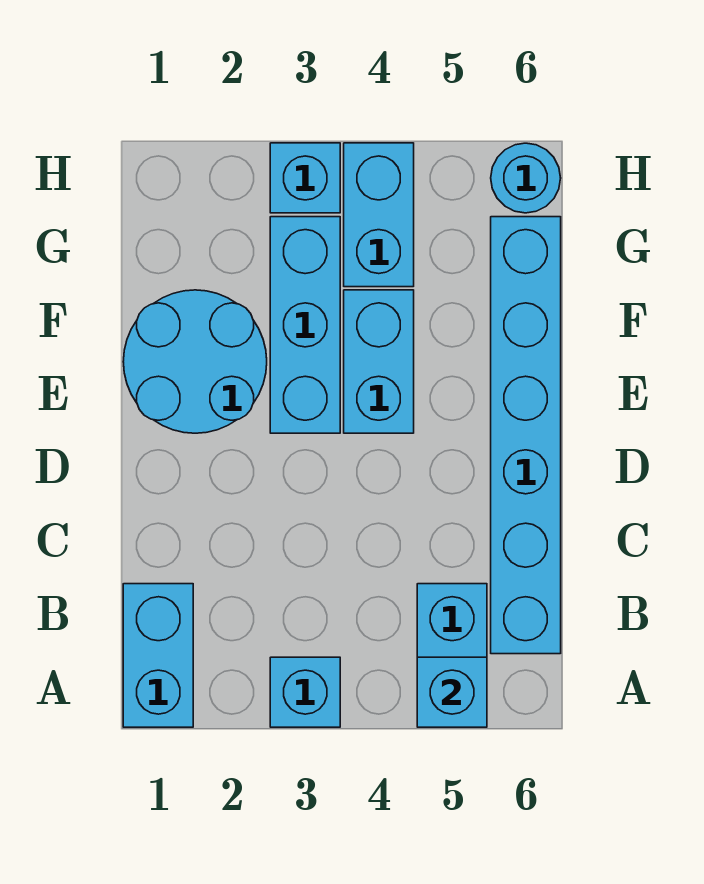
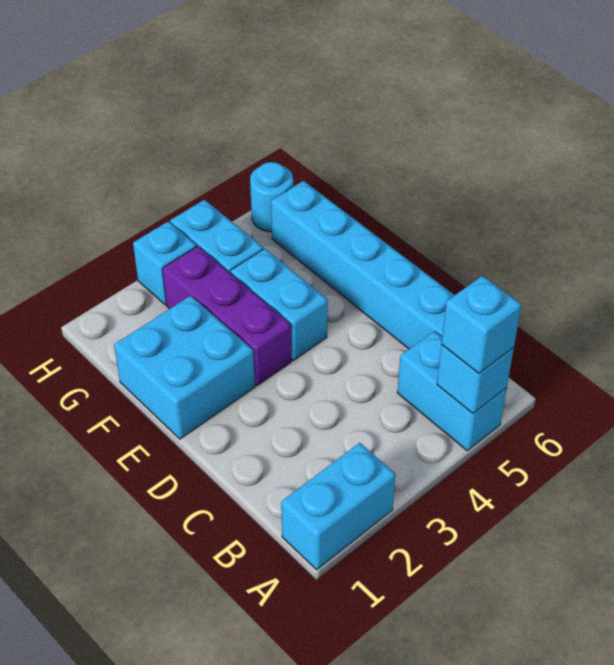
cyan brick A1:B1 level 1 -> cyan brick A1:A2 level 1
cyan brick A3 level 1 -> cyan brick A5 level 3
cyan round brick E1:F2 level 1 -> cyan brick E1:F2 level 1
cyan brick E3:G3 level 1 -> purple brick E3:G3 level 1

